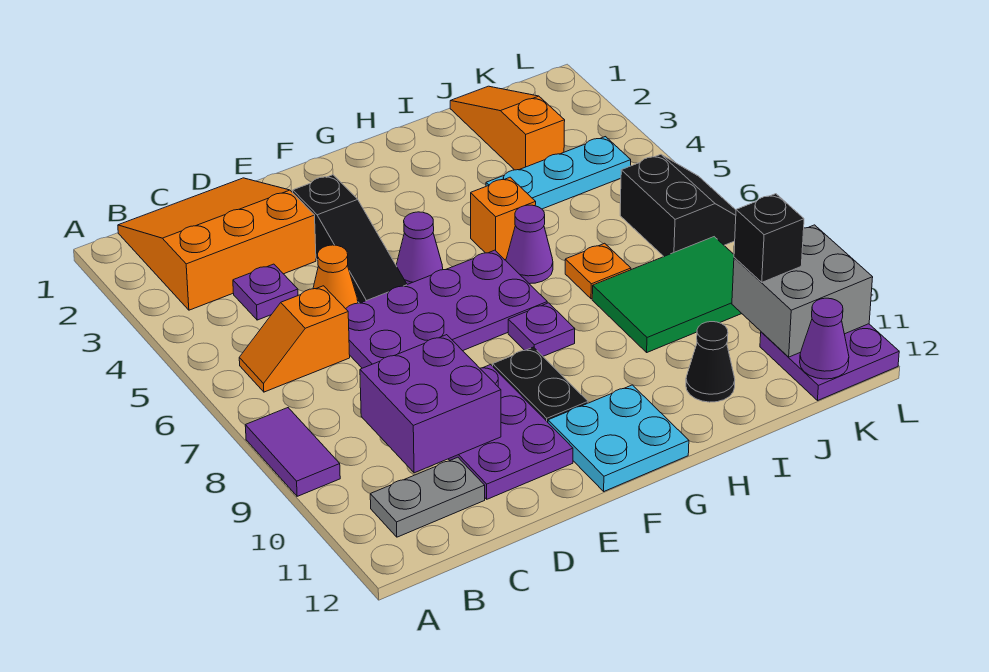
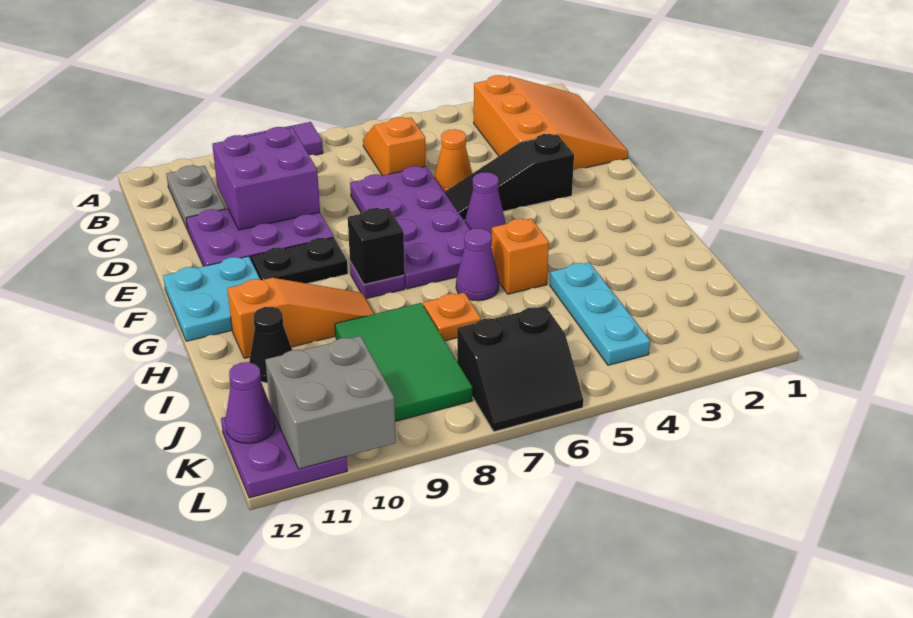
purple plate C4 level 1 -> none
orange slope J1:J3 level 1 top 3 -> orange slope H9:H11 level 1 top 11
black brick K10 level 3 -> black brick G8 level 2

